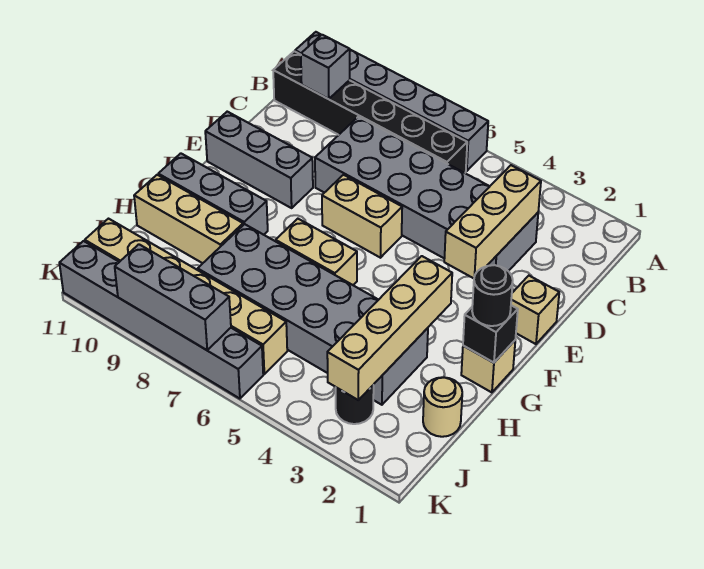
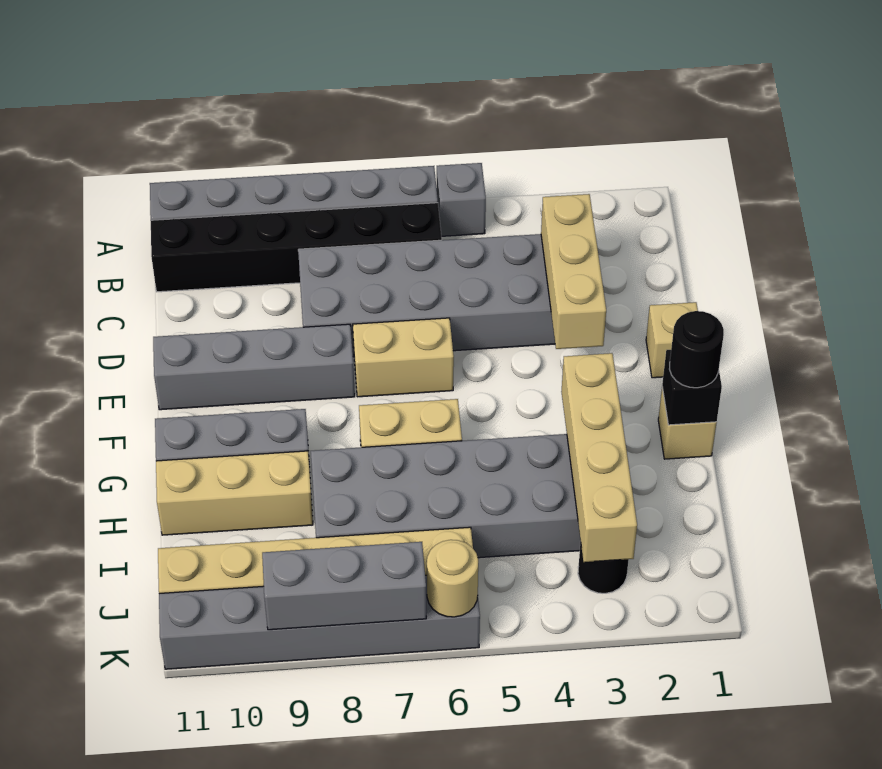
grey brick B10 level 2 -> grey brick A5 level 1
grey brick E9:E11 level 1 -> grey brick E8:E11 level 1
tan round brick I1 level 1 -> tan round brick K6 level 2

